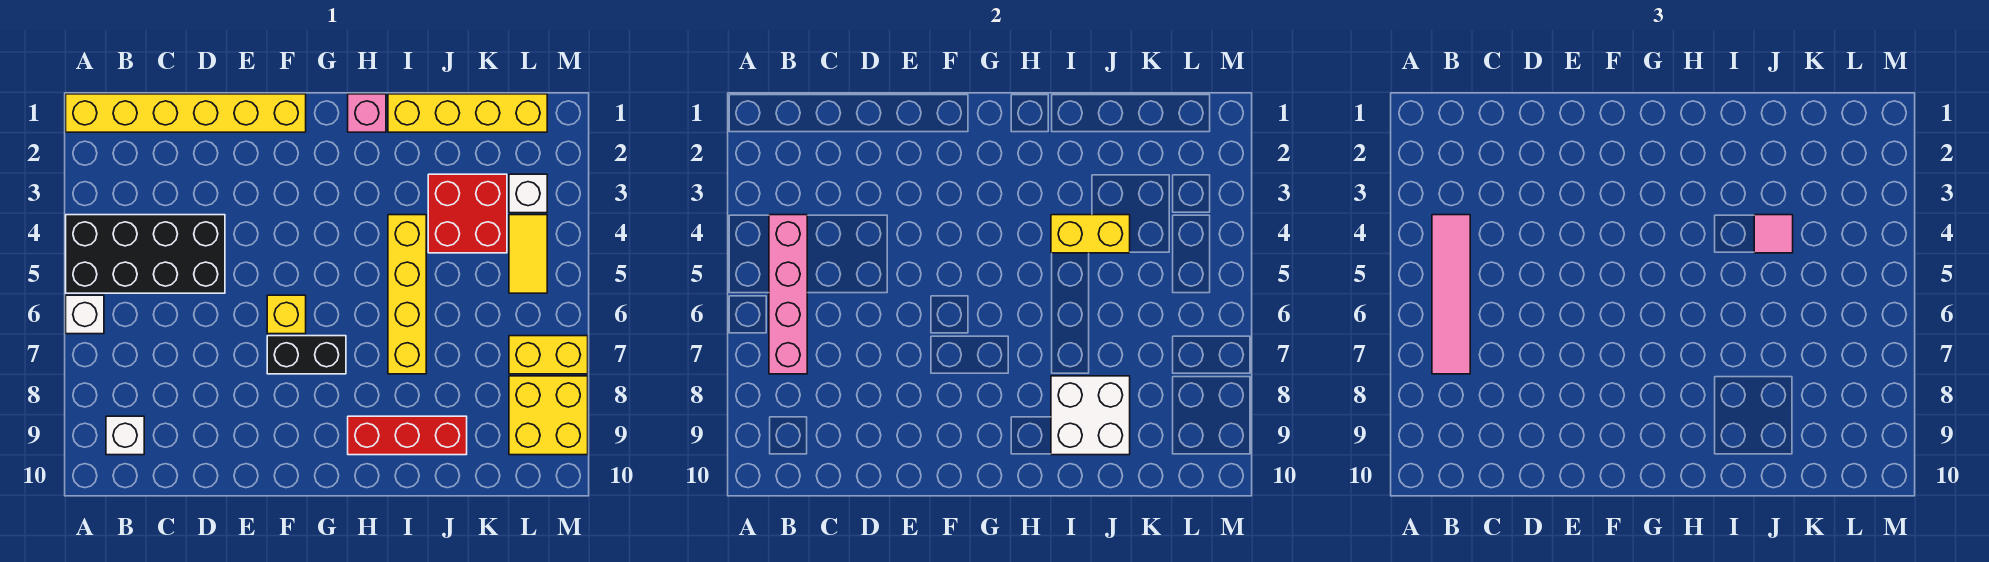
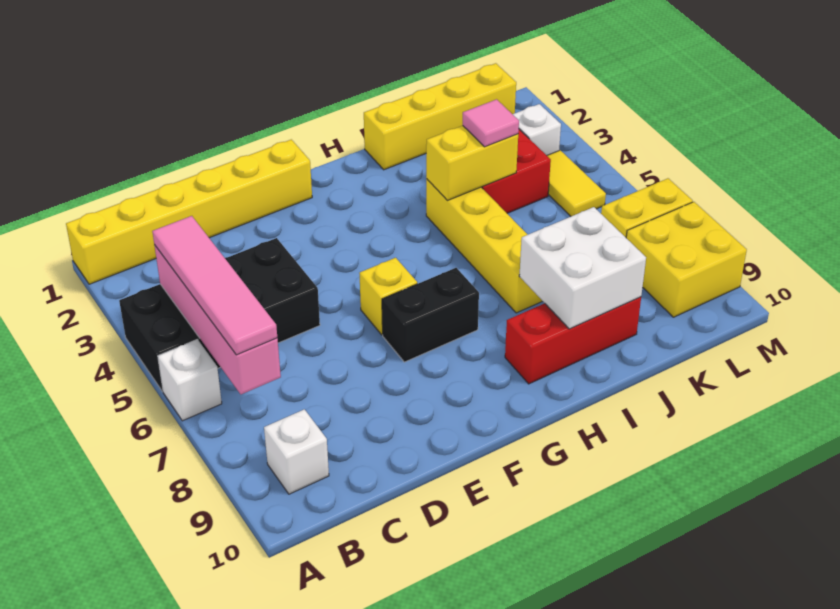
pink brick H1 level 1 -> none

